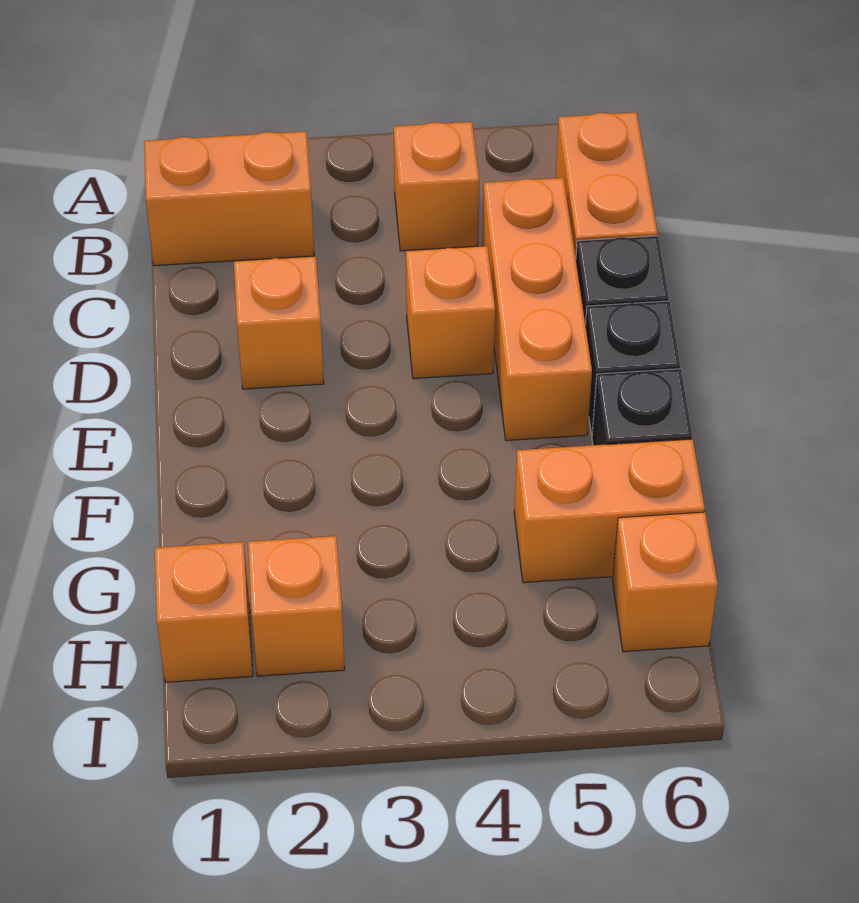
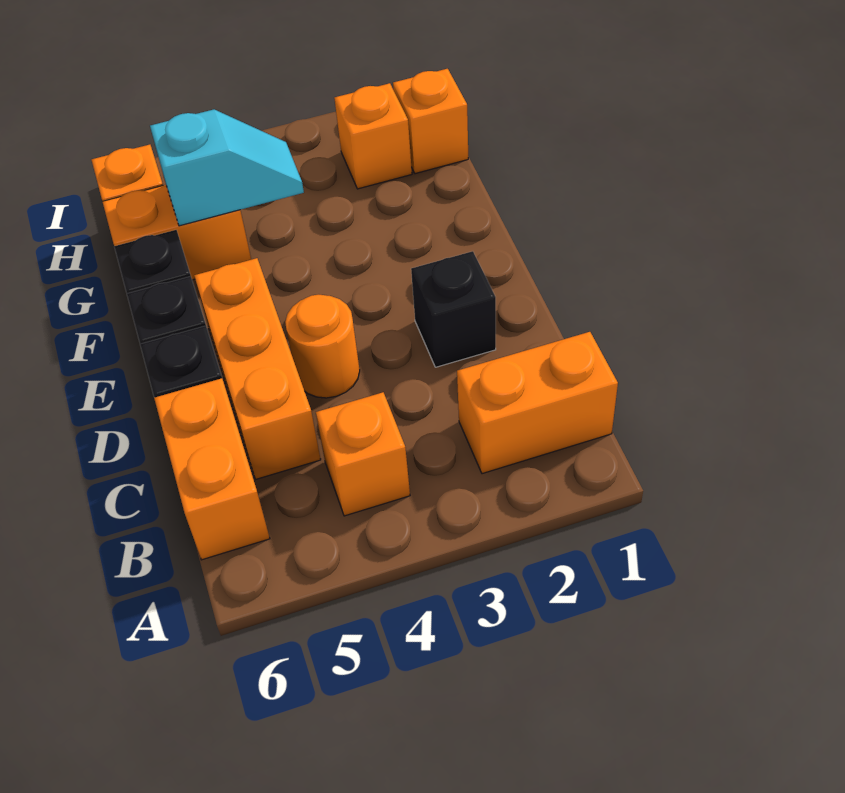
orange brick D2 level 1 -> black brick D2 level 1
orange brick D4 level 1 -> orange round brick D4 level 1
none -> cyan slope G4:G5 level 2 top 5

